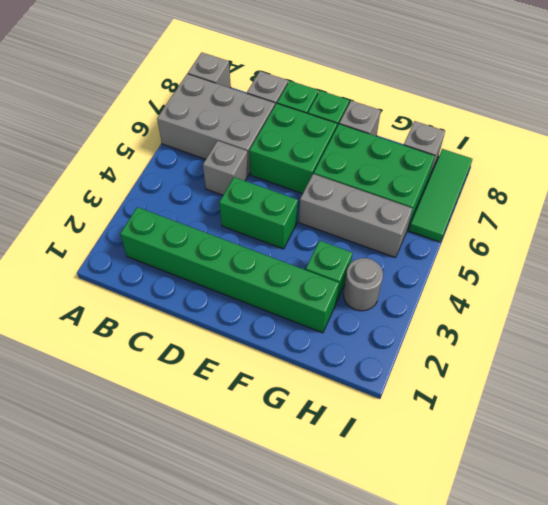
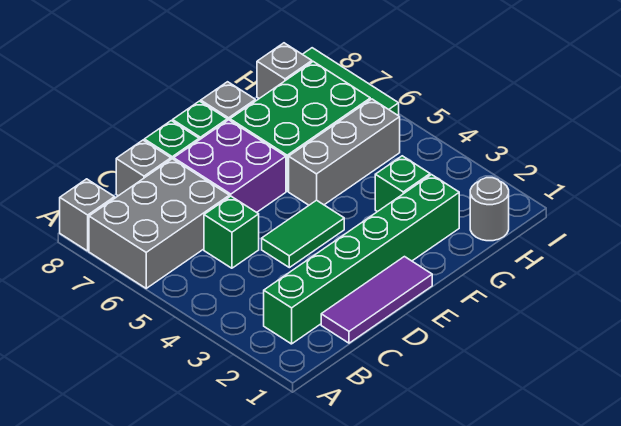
none -> purple tile C1:E1 level 1
grey brick C5 level 1 -> green brick C5 level 1
green brick D4:E4 level 1 -> green tile D4:E4 level 1
green brick D6:E7 level 1 -> purple brick D6:E7 level 1
grey round brick H3 level 1 -> grey round brick H1 level 1

